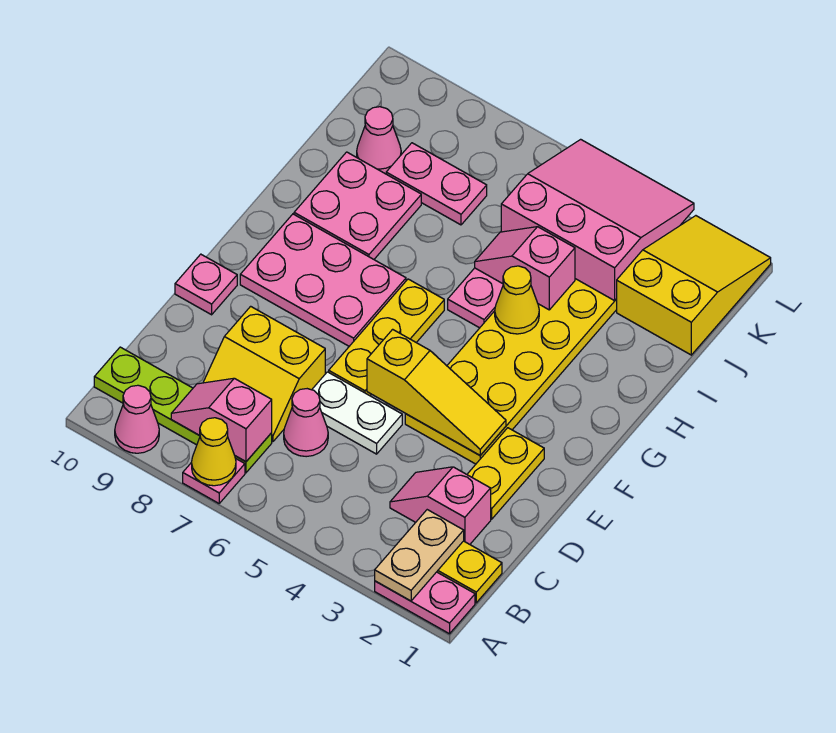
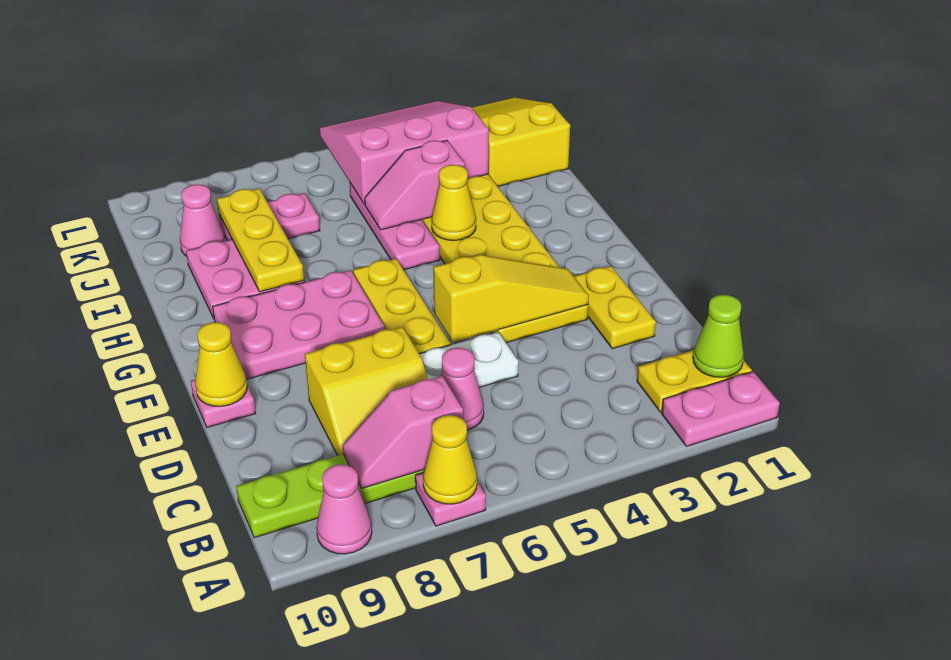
tan plate A2:B2 level 2 -> none
none -> lime cone B1 level 2
pink slope C2:C3 level 1 top 2 -> none
none -> yellow cone E10 level 2
none -> yellow plate H8:J8 level 2

